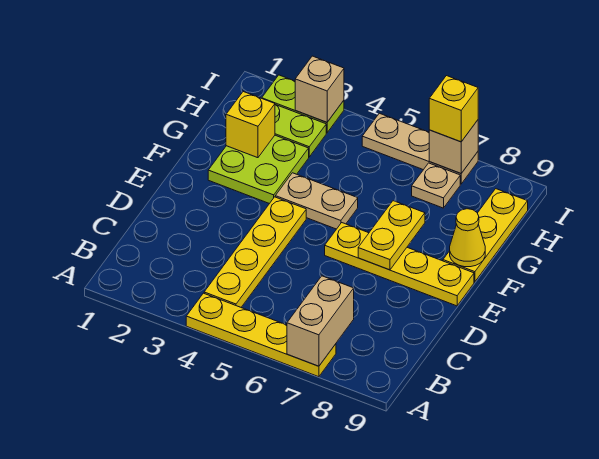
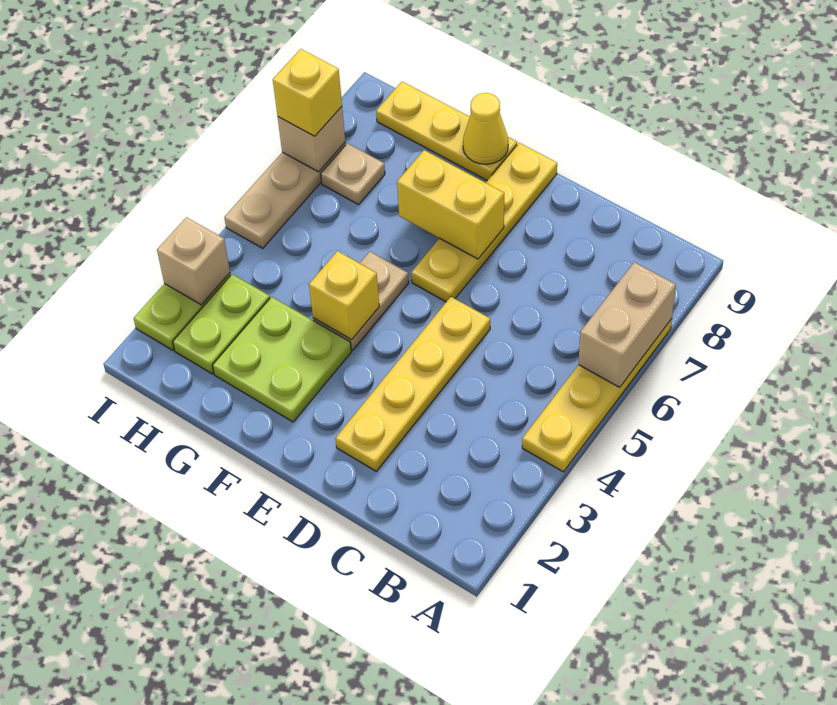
tan brick A7:B7 level 2 -> tan brick A6:A7 level 2
yellow plate B4:E4 level 1 -> yellow plate D2:D5 level 1
yellow plate E7:F7 level 2 -> yellow brick E7:F7 level 2
yellow brick G2 level 2 -> yellow brick F4 level 2

